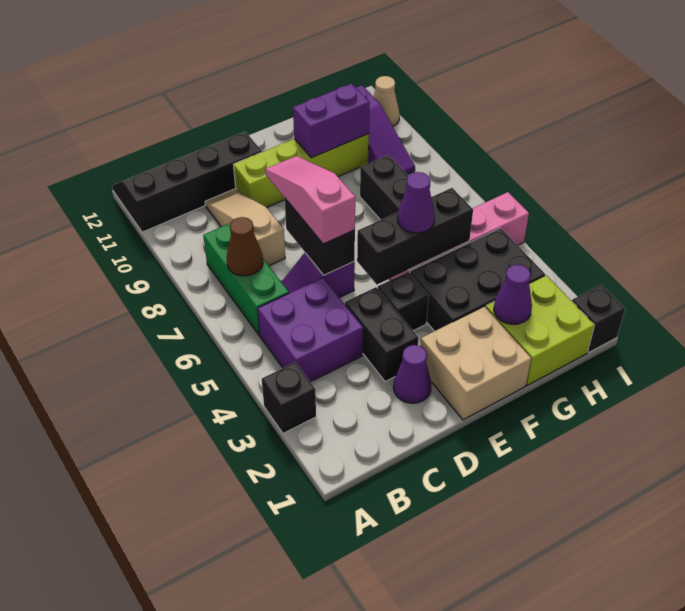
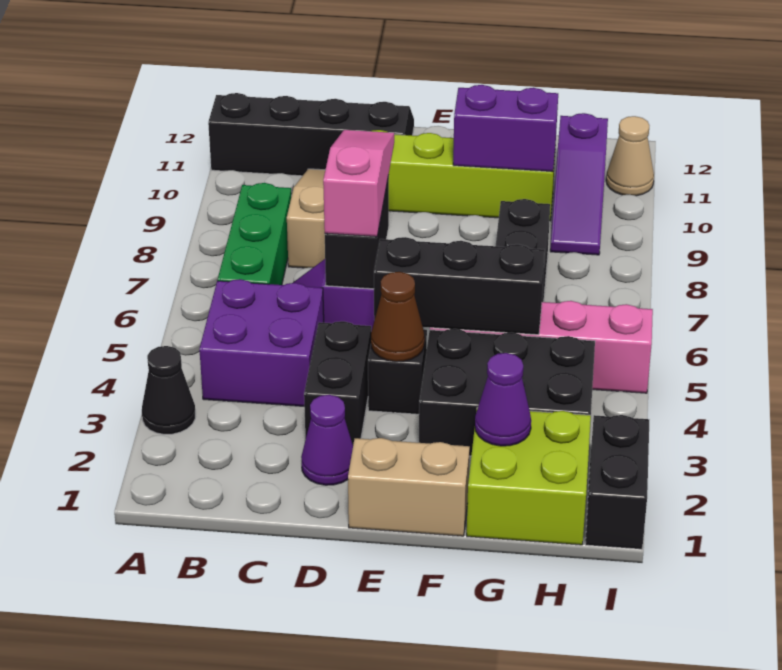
black brick A3 level 1 -> black cone A3 level 1
brown cone B7 level 2 -> brown cone E4 level 2
tan brick E1:F2 level 1 -> tan brick E1:F1 level 1
purple cone F5 level 3 -> none
black brick I1 level 1 -> black brick I1:I2 level 1

